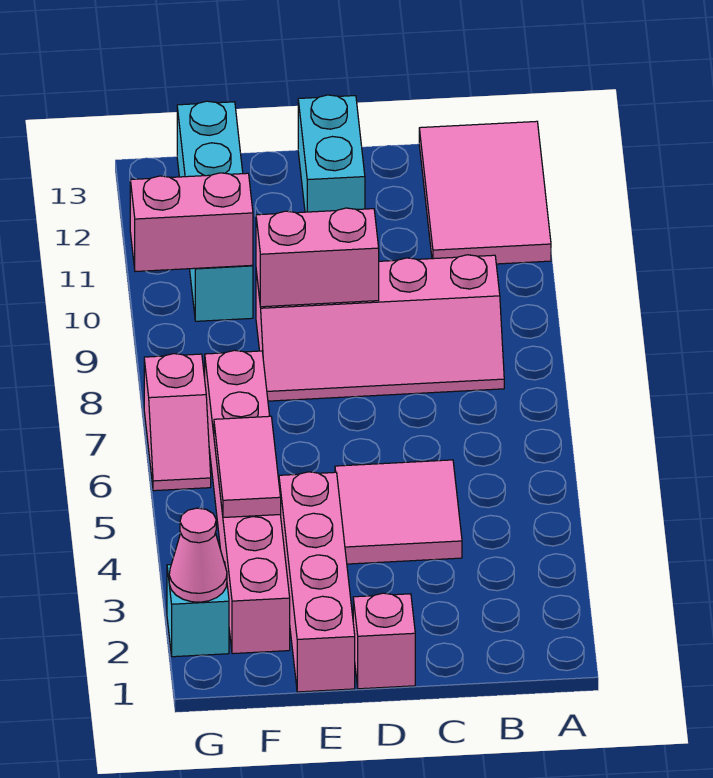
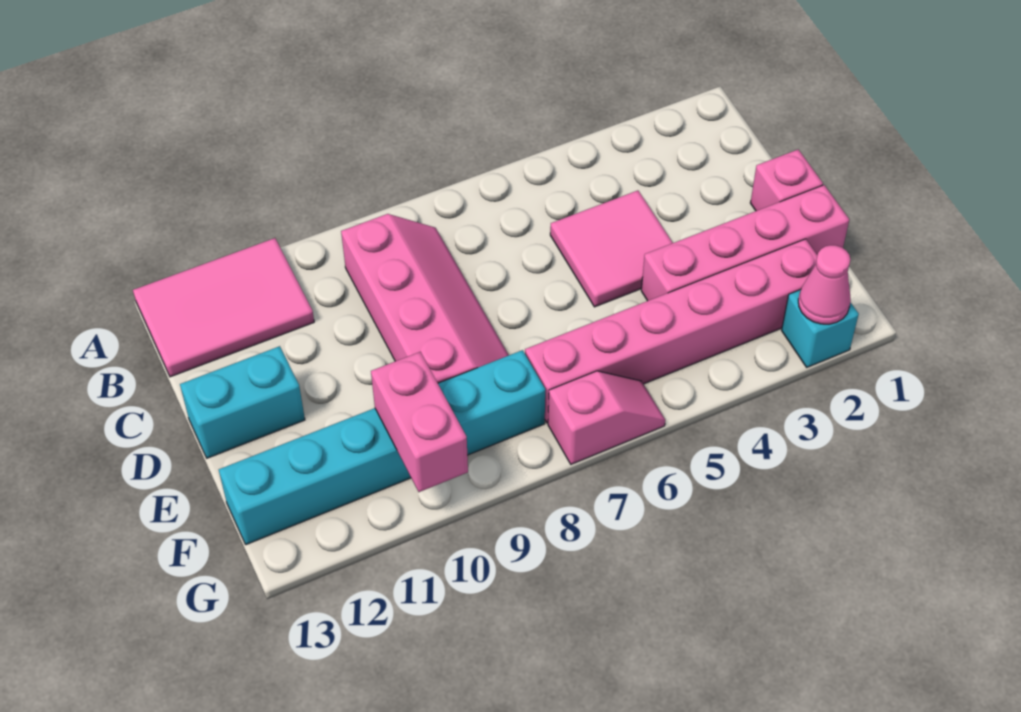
pink brick D9:E9 level 2 -> none
pink tile F4:F5 level 2 -> none
cyan brick F10:F13 level 1 -> cyan brick F8:F13 level 1

